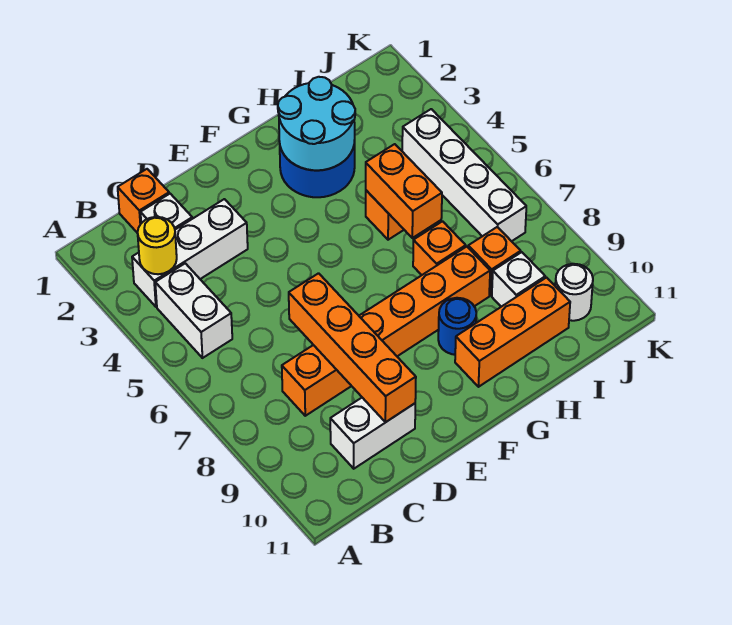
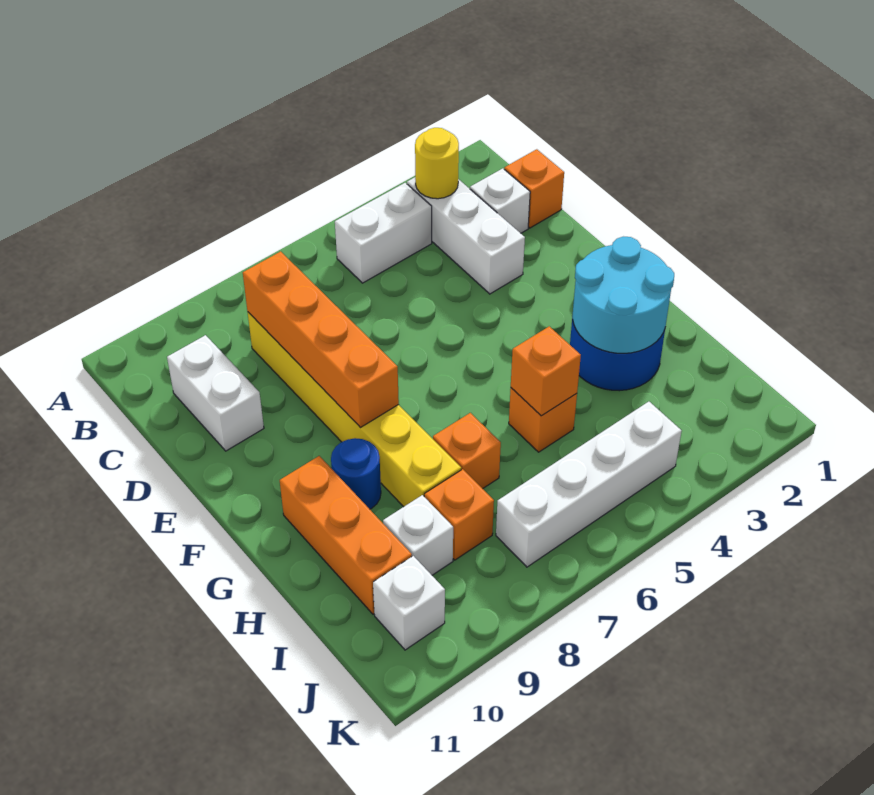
orange brick C8:H8 level 1 -> yellow brick C8:H8 level 1
orange brick D7:D10 level 2 -> orange brick C8:F8 level 2
orange brick H5:H6 level 2 -> orange brick H5 level 2
white round brick J10 level 1 -> white brick J10 level 1

